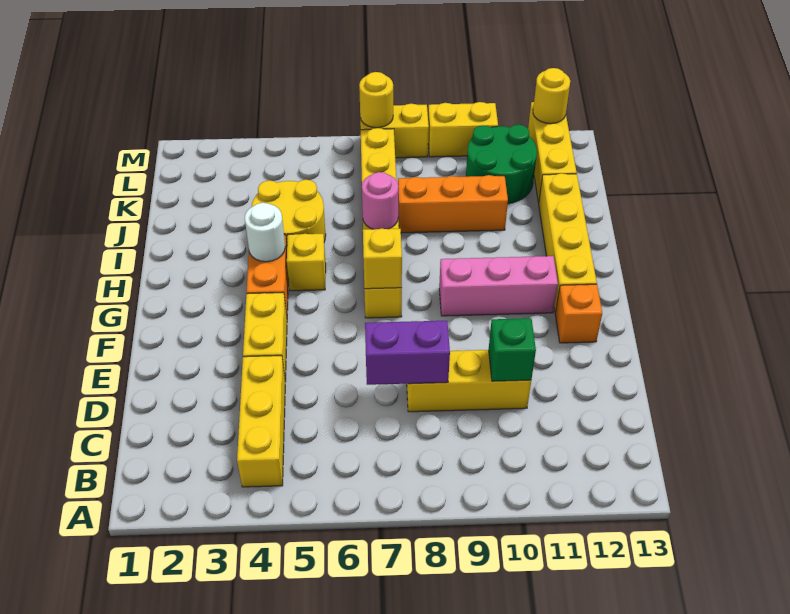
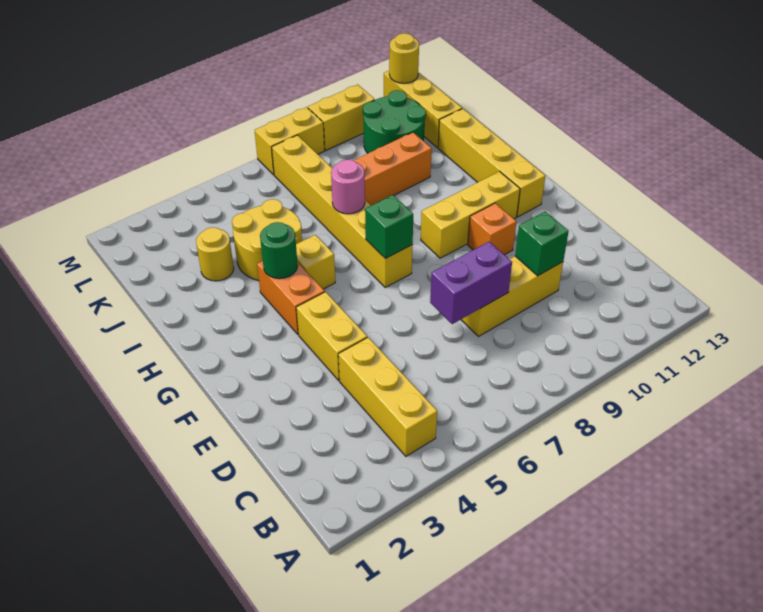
orange brick F12 level 1 -> orange brick F10 level 1
yellow brick G7 level 2 -> green brick G7 level 2
pink brick G9:G11 level 1 -> yellow brick G9:G11 level 1
white round brick H4 level 2 -> green round brick H4 level 2
yellow round brick M7 level 2 -> yellow round brick J3 level 1

